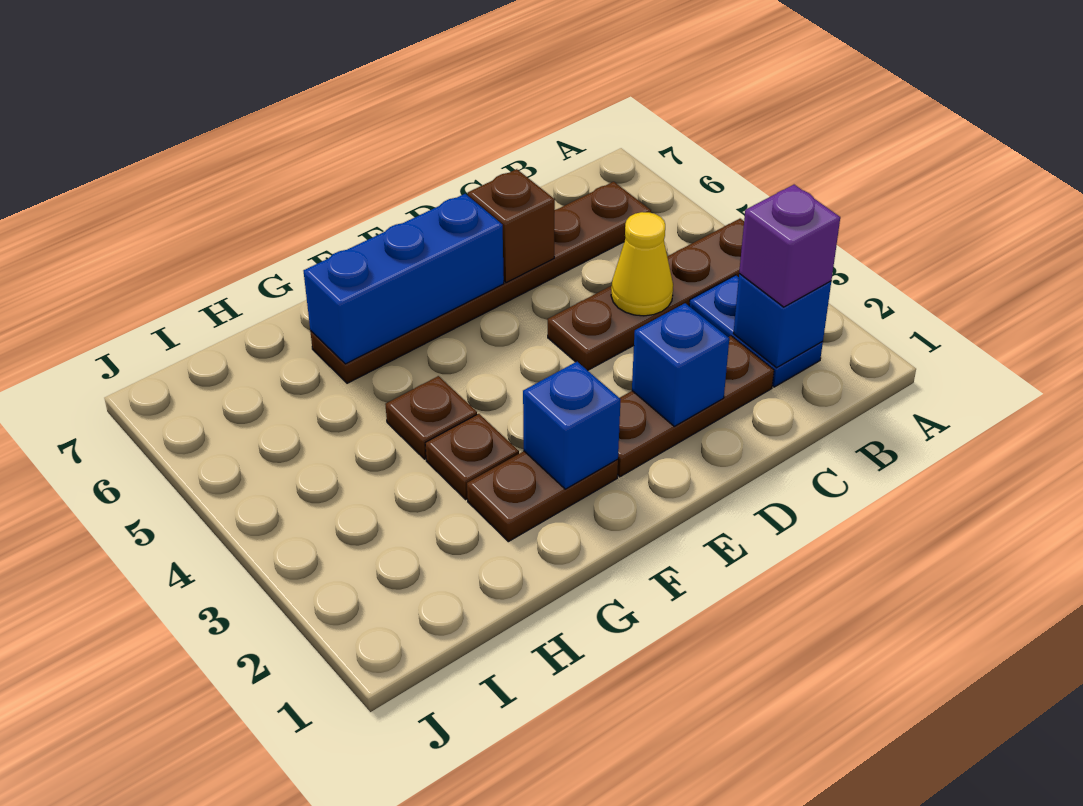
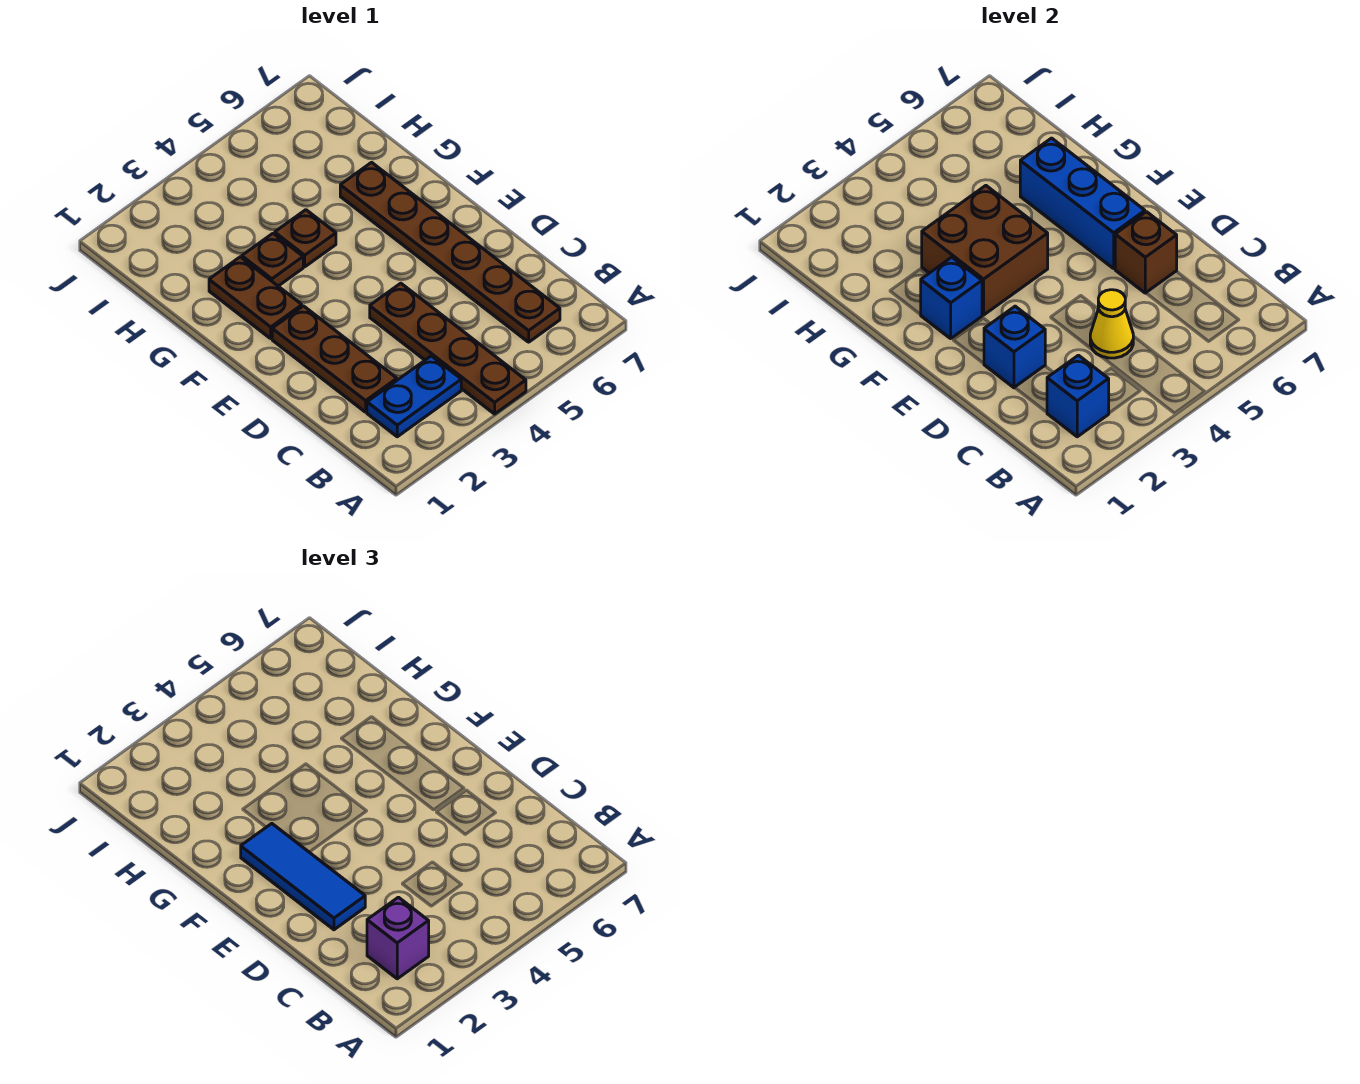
none -> blue tile D2:F2 level 3
none -> brown brick F3:G4 level 2

